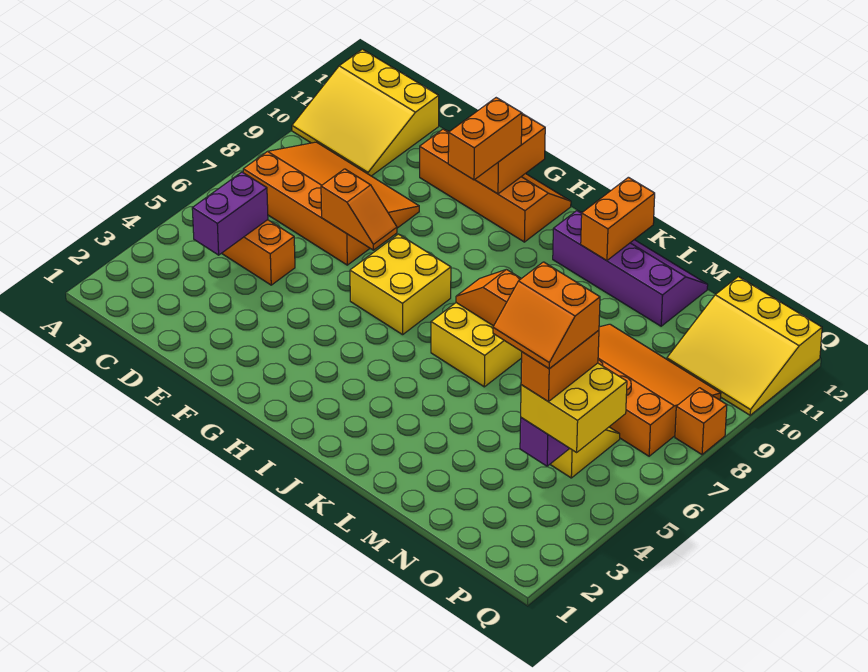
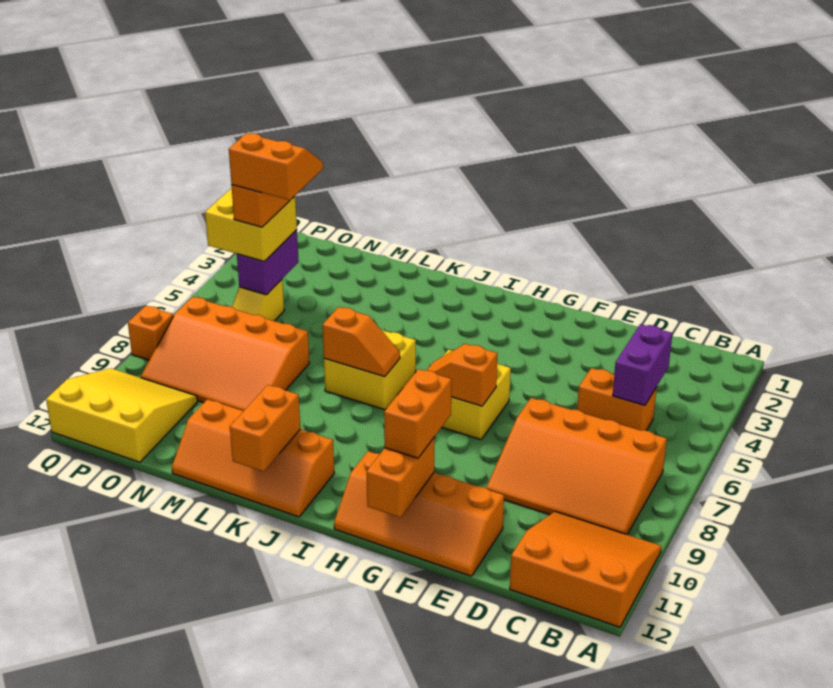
yellow slope A10:C12 level 1 top 12 -> orange slope A10:C12 level 1 top 12
orange slope E7:F7 level 2 top E -> orange slope G7:H7 level 2 top G
purple slope J11:M12 level 1 top 11 -> orange slope J11:M12 level 1 top 11

